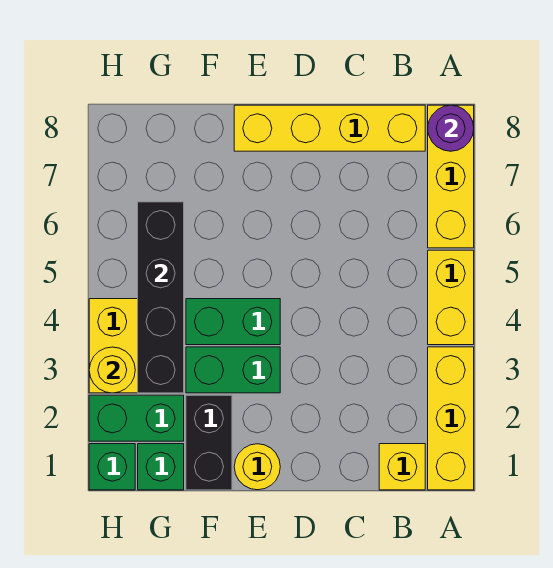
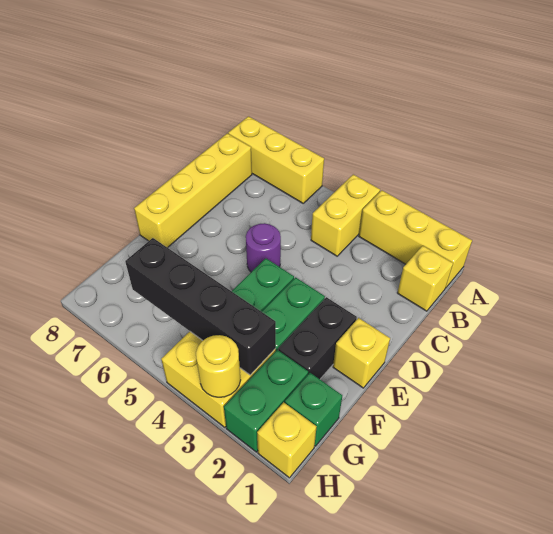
yellow brick A4:A5 level 1 -> yellow brick A4:B4 level 1
purple round brick A8 level 2 -> purple round brick D5 level 1
yellow round brick E1 level 1 -> yellow brick E1 level 1
black brick F1:F2 level 1 -> black brick E2:F2 level 1
green brick H1 level 1 -> yellow brick H1 level 1

